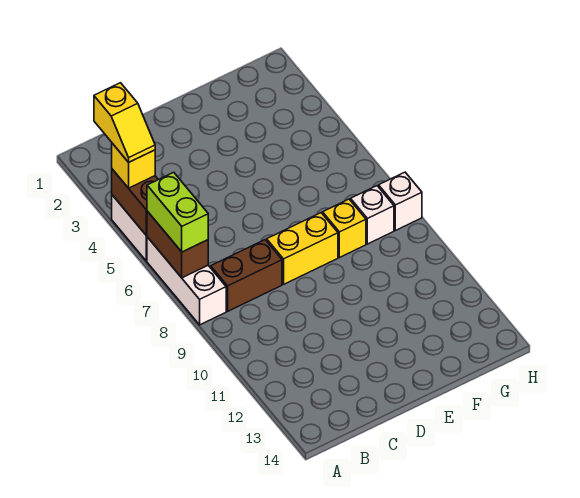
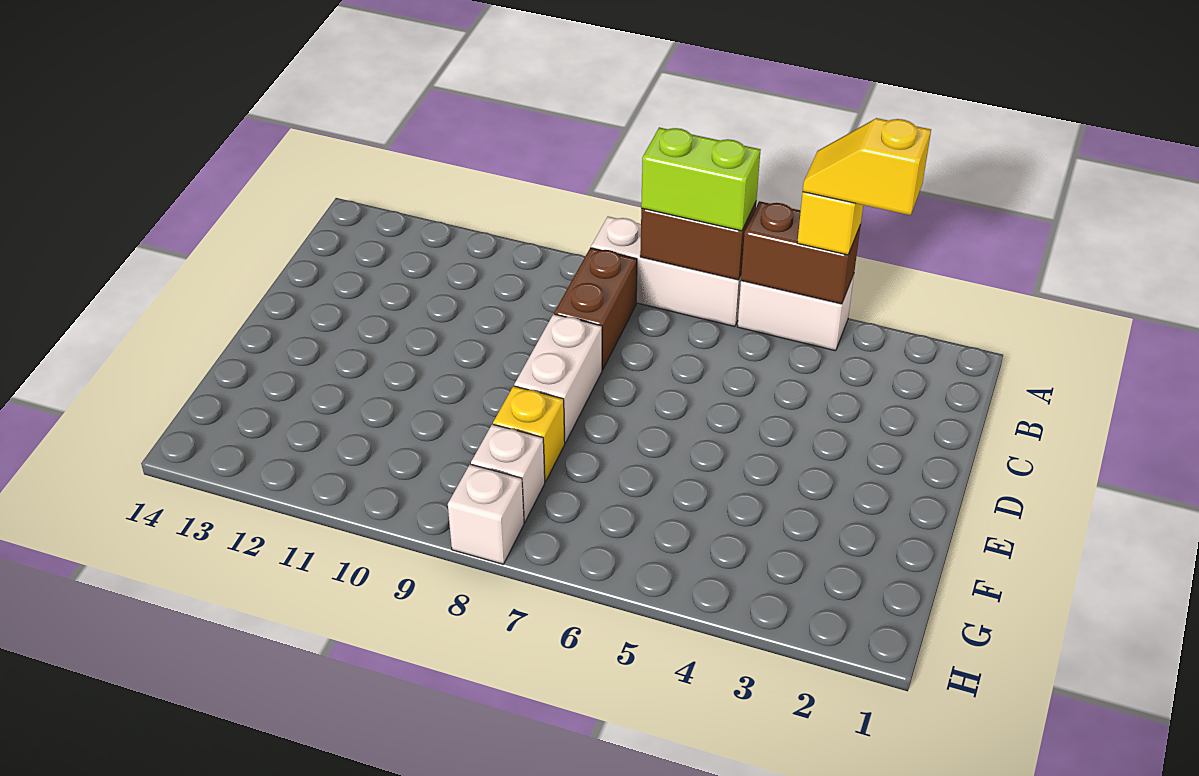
yellow brick D8:E8 level 1 -> white brick D8:E8 level 1

